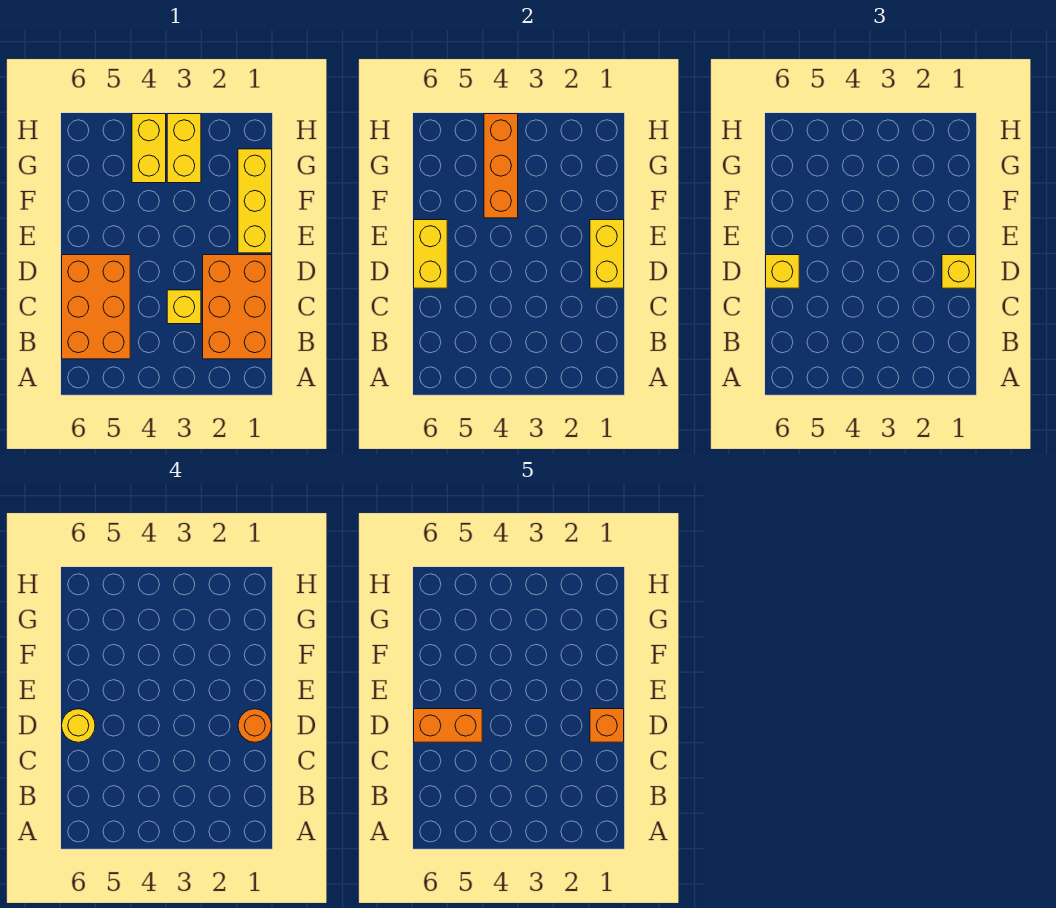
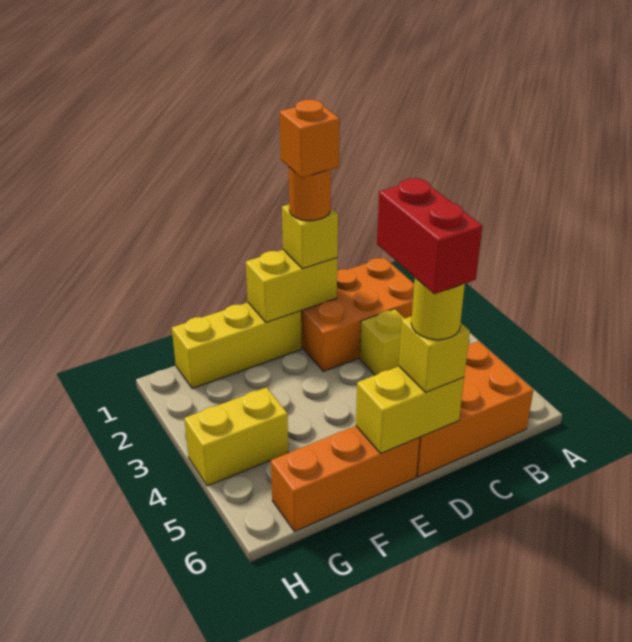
orange brick D5:D6 level 5 -> red brick D5:D6 level 5
orange brick F4:H4 level 2 -> orange brick E6:G6 level 1
yellow brick G3:H3 level 1 -> none

